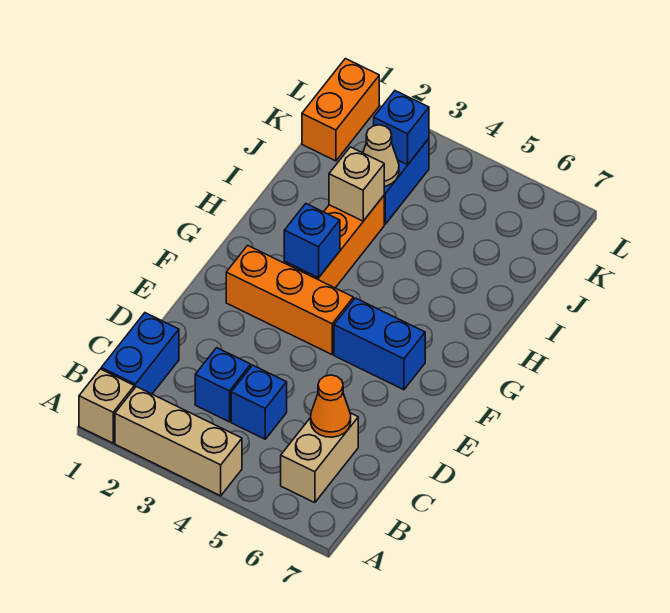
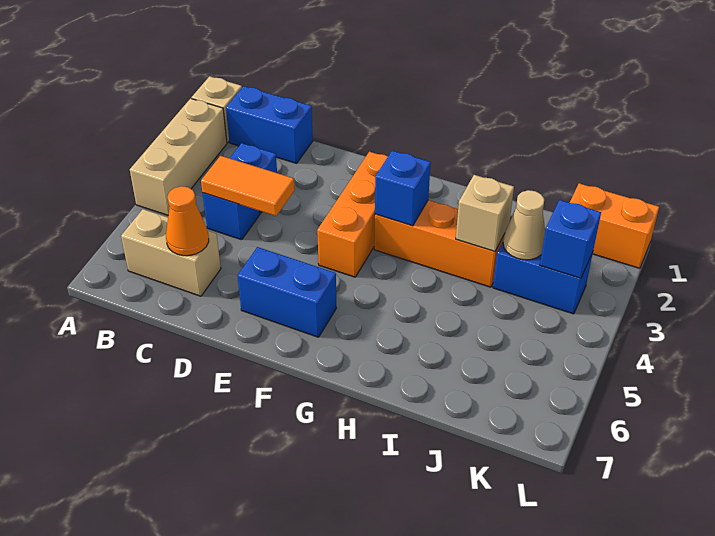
none -> orange tile C4:D4 level 2
blue brick F5:F6 level 1 -> blue brick E6:F6 level 1

